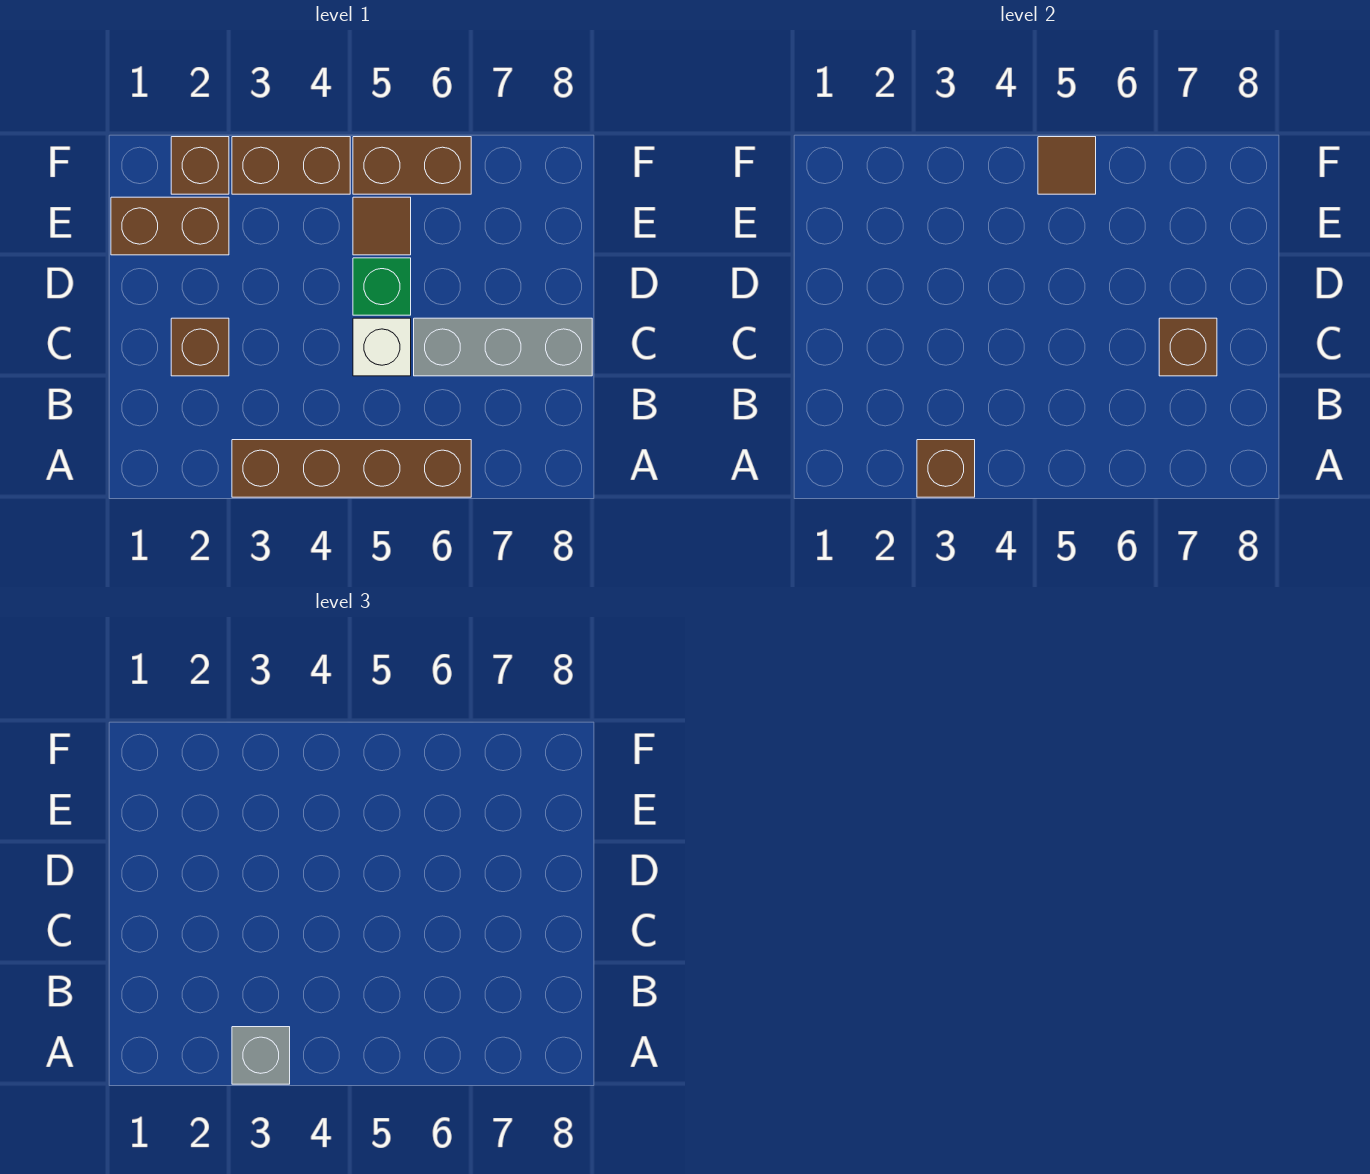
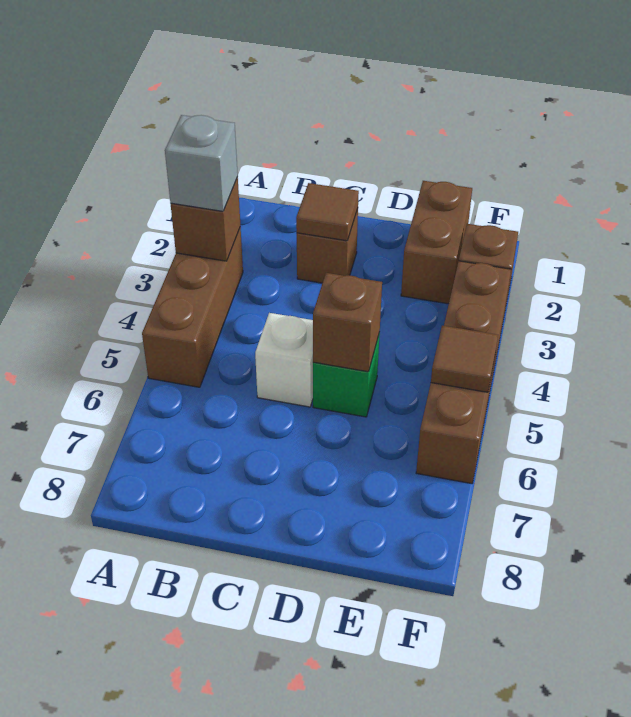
brown brick A3:A6 level 1 -> brown brick A3:A5 level 1
grey brick C6:C8 level 1 -> none
brown brick C7 level 2 -> brown brick D5 level 2
brown tile E5 level 1 -> brown tile C2 level 2

